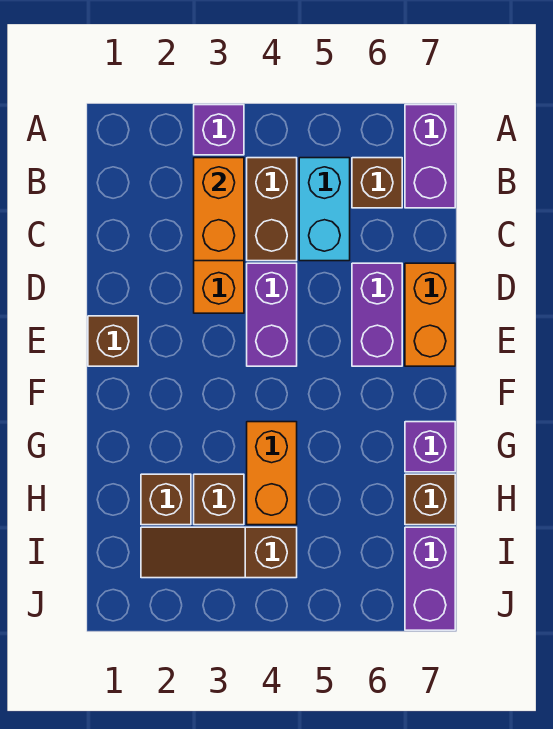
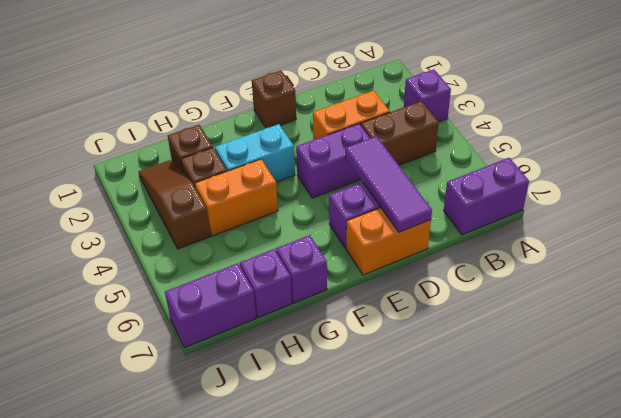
orange brick B3:C3 level 2 -> none
cyan brick B5:C5 level 1 -> cyan brick F3:G3 level 1
brown brick B6 level 1 -> none
none -> purple tile D5:D7 level 2
brown brick H7 level 1 -> purple brick H7 level 1

